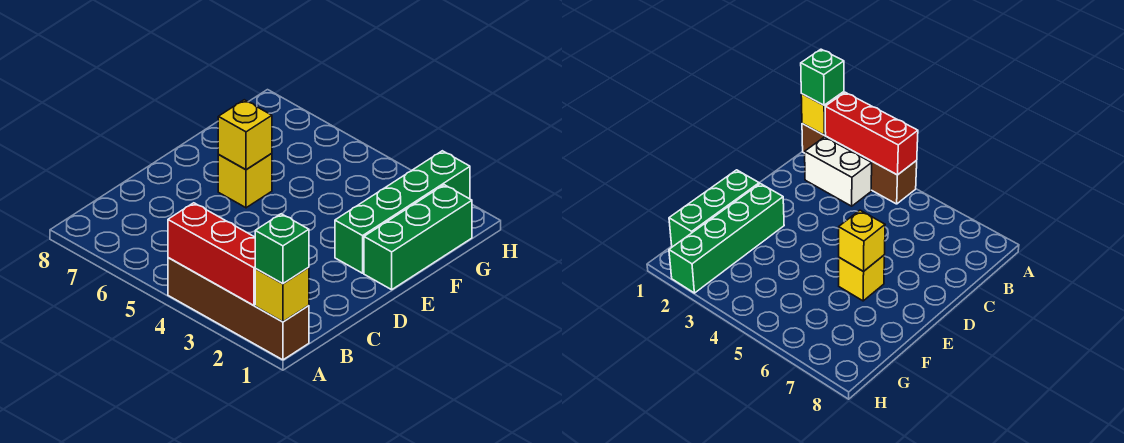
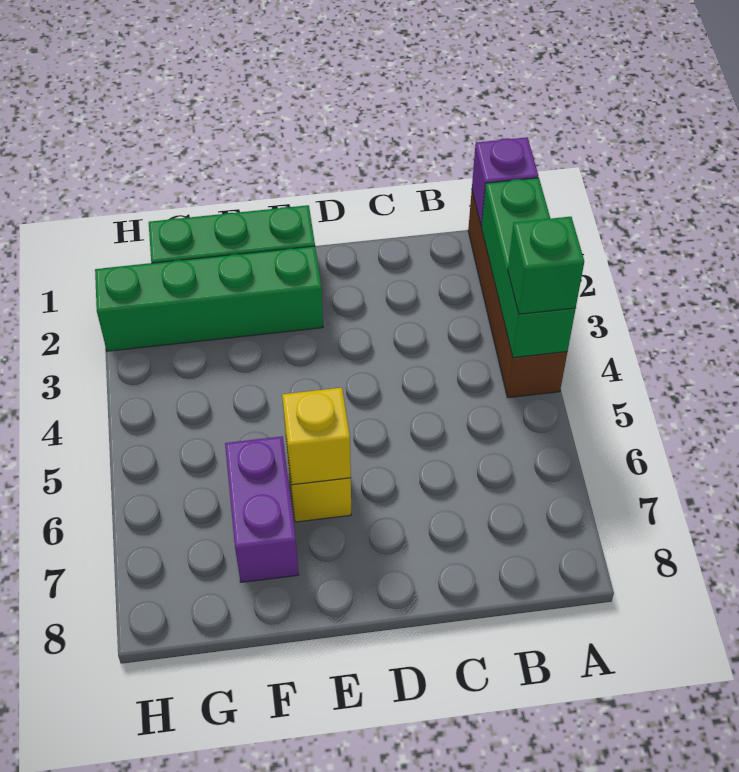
yellow brick A1 level 2 -> purple brick A1 level 2
green brick A1 level 3 -> green brick A4 level 3
red brick A2:A4 level 2 -> green brick A2:A4 level 2
white brick B2:B3 level 1 -> none
none -> purple brick F6:F7 level 1

